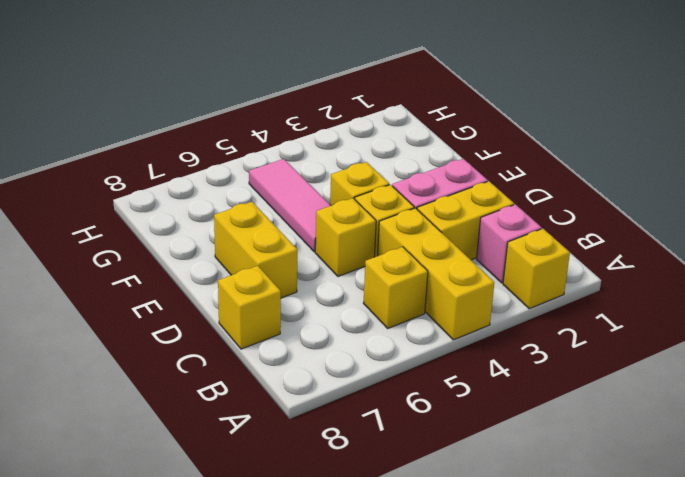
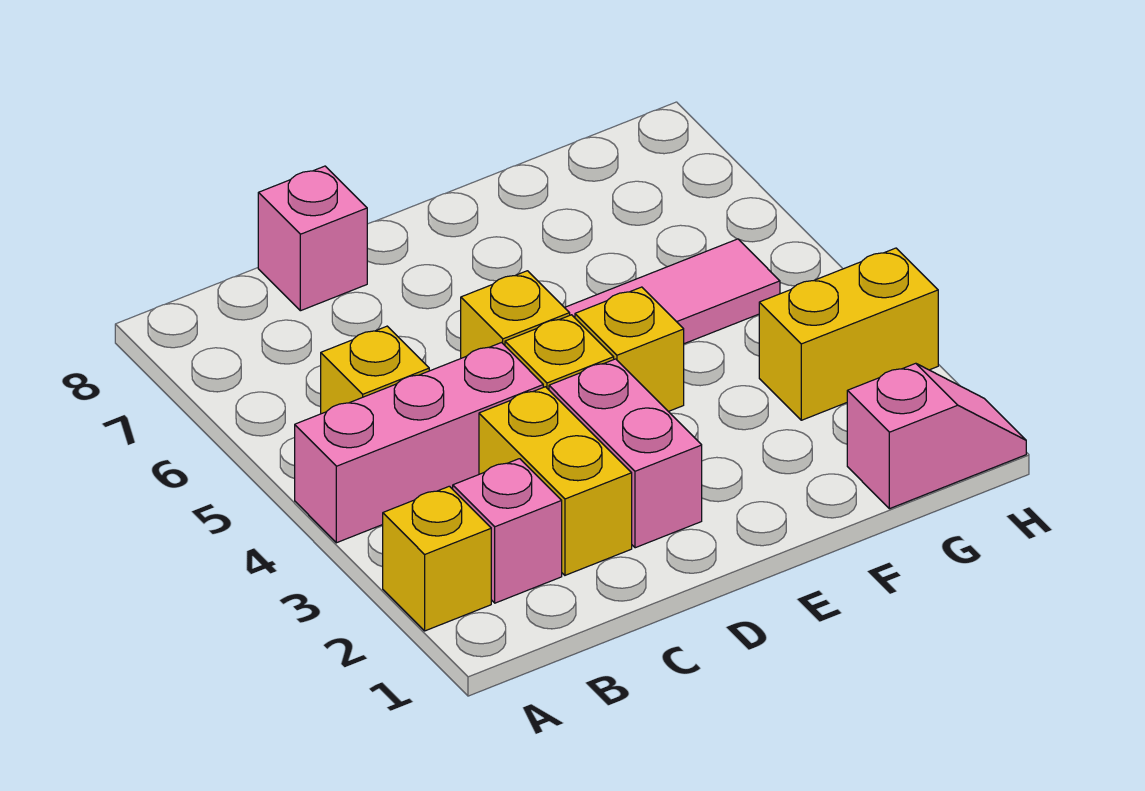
yellow brick A4:C4 level 1 -> pink brick A4:C4 level 1
yellow brick C8 level 1 -> pink brick C8 level 1
yellow brick D7:E7 level 1 -> yellow brick G3:H3 level 1
none -> pink slope G1:H1 level 1 top G

